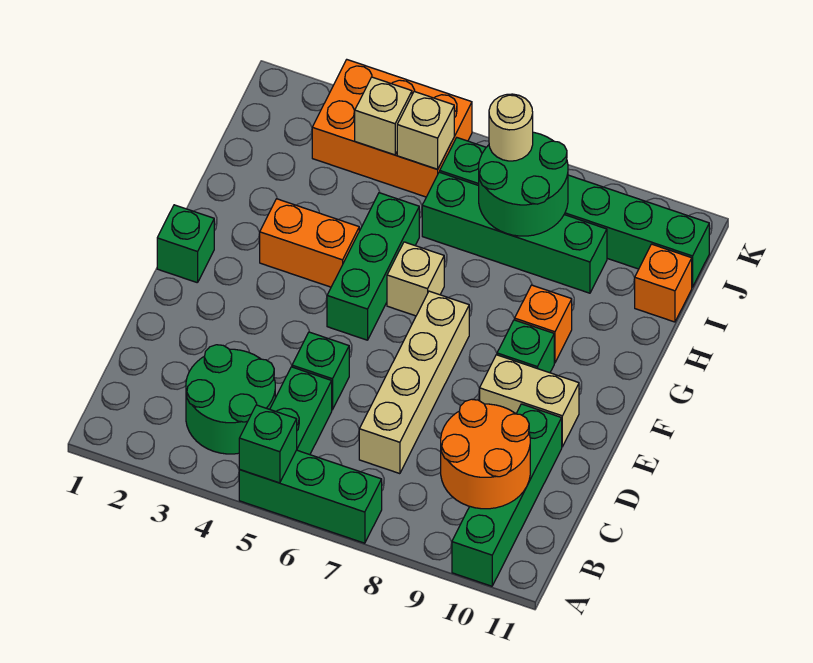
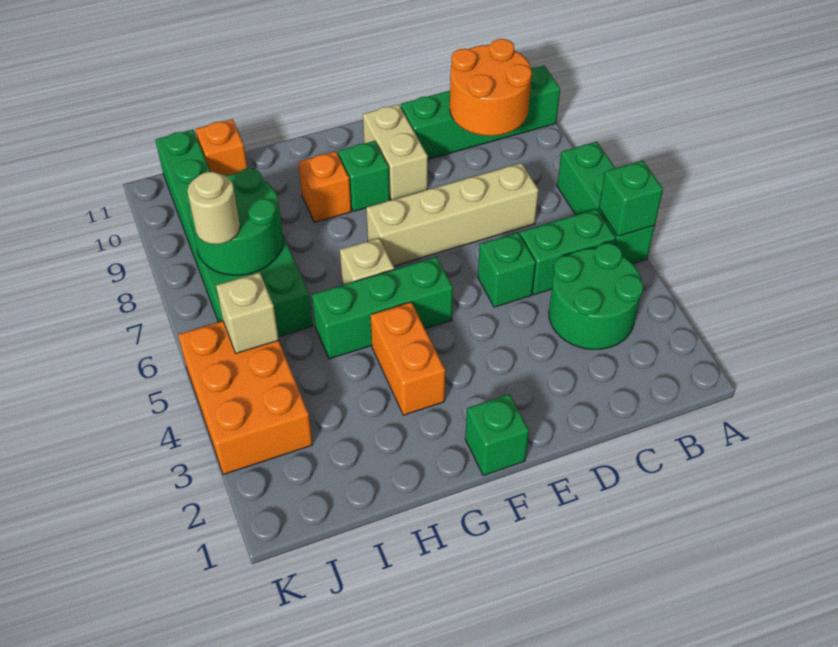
tan brick J4 level 2 -> none

